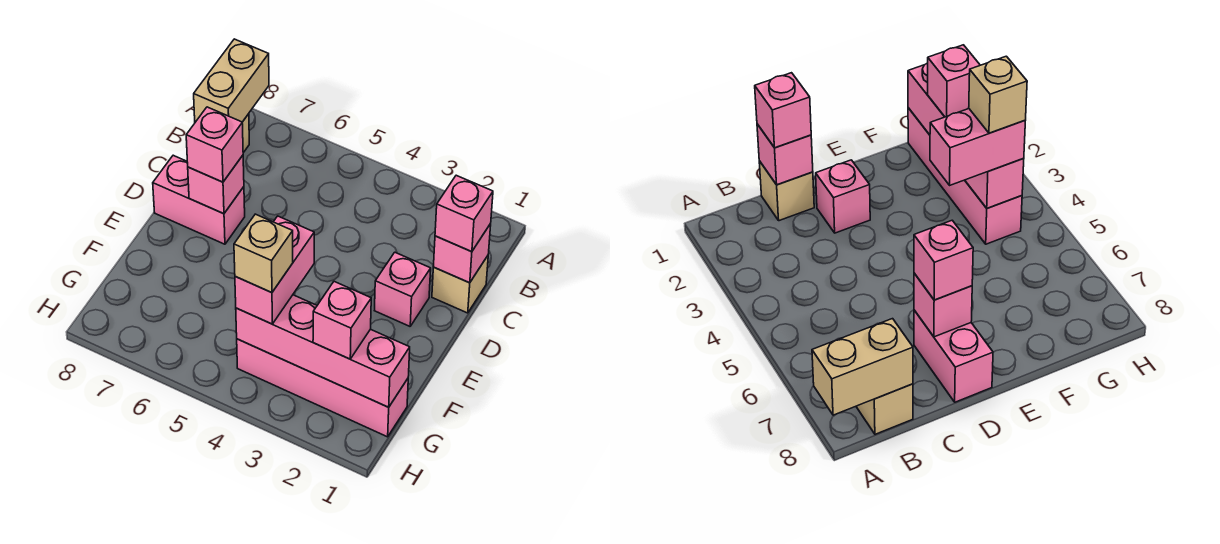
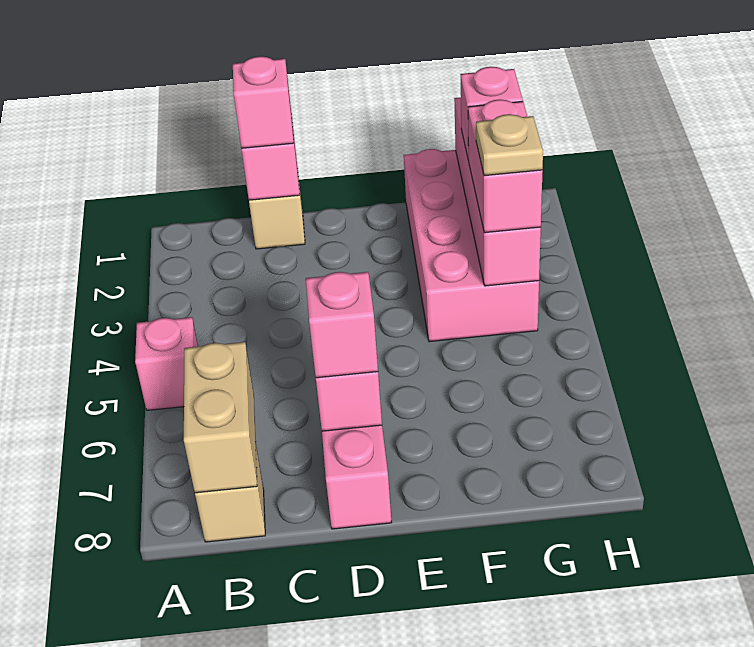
tan brick A8:B8 level 2 -> tan brick B7:B8 level 2
pink brick D2 level 1 -> pink brick A5 level 1
pink brick F4:G4 level 3 -> pink brick G3:G4 level 3
pink brick G1:G4 level 1 -> pink brick F1:G4 level 1
tan brick G4 level 4 -> tan plate G4 level 4

